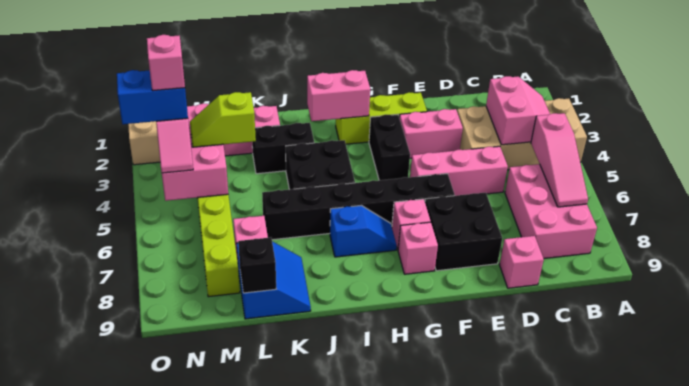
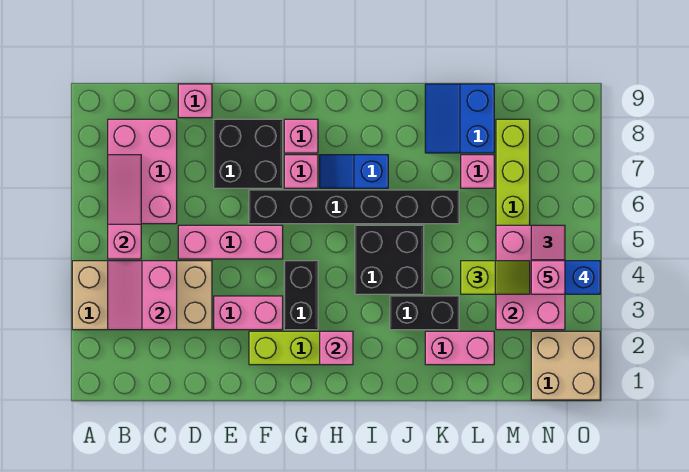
pink brick H2:I2 level 2 -> pink brick H2 level 2
black brick L9 level 2 -> none

